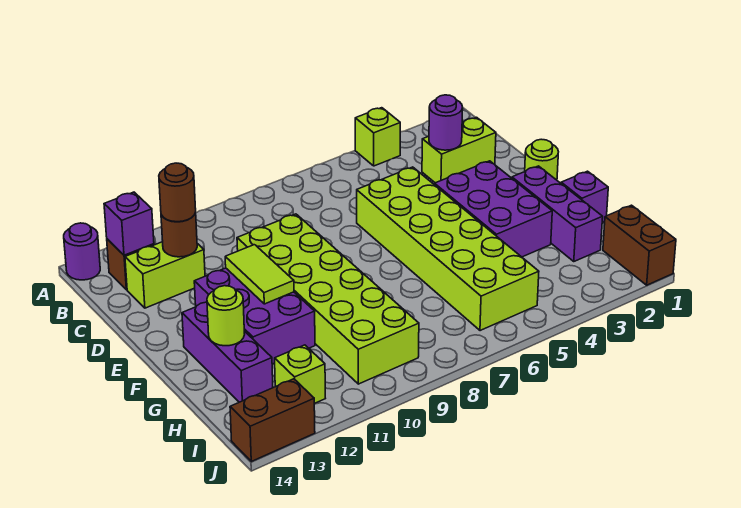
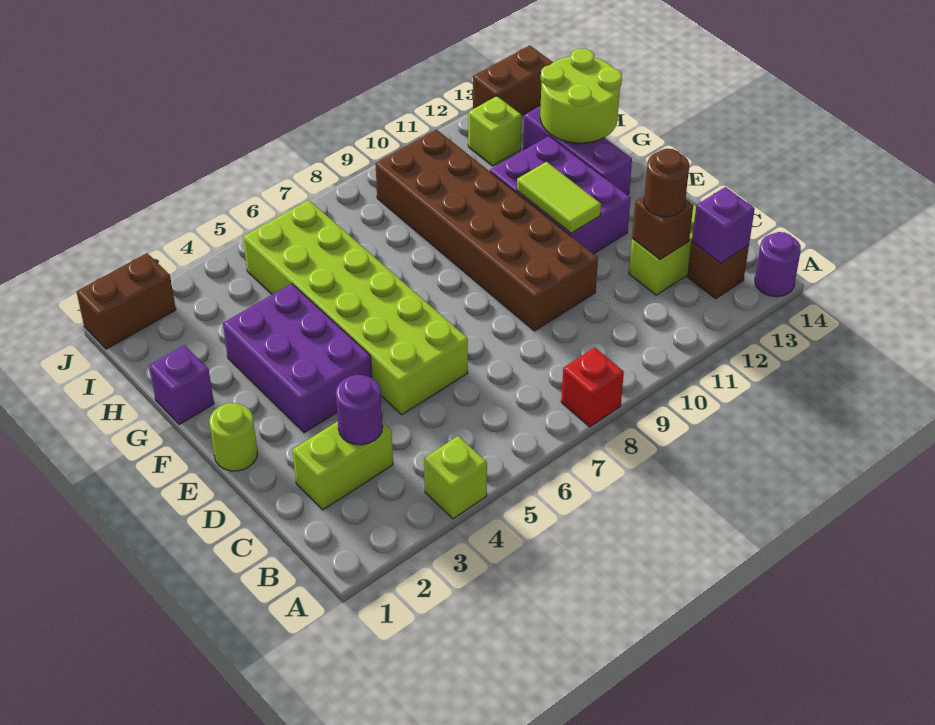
none -> red brick A8 level 1
brown round brick C12 level 2 -> brown brick C12 level 2
lime brick D9:I10 level 1 -> brown brick D9:I10 level 1
purple brick F2:H2 level 1 -> none
lime round brick G13 level 2 -> lime round brick G13:H14 level 2
brown brick I1:J1 level 1 -> brown brick J1:J2 level 1

